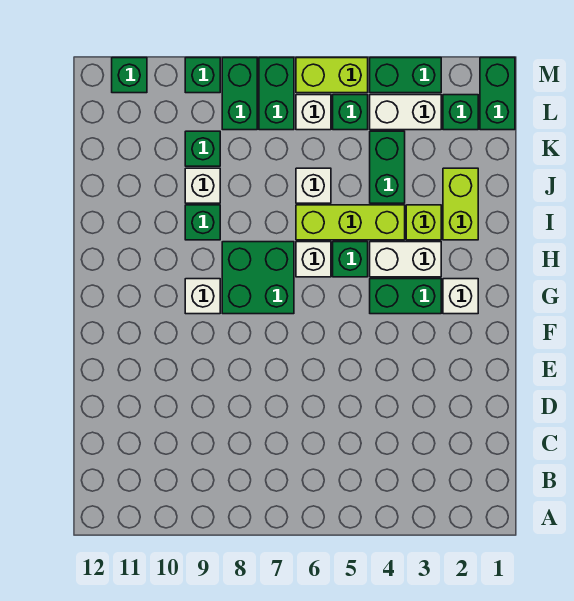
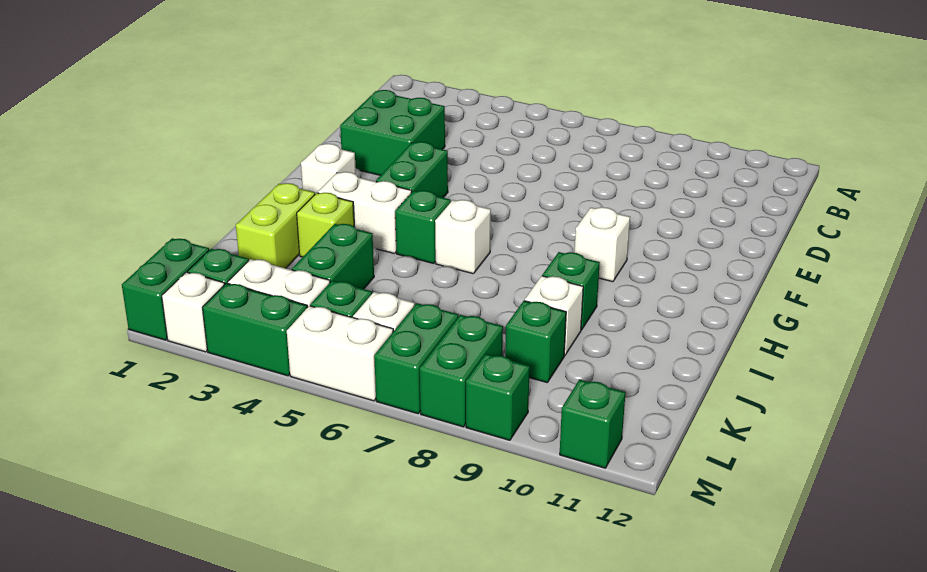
green brick G3:G4 level 1 -> green brick F4:G4 level 1
green brick G7:H8 level 1 -> green brick D2:E3 level 1
lime brick I4:I6 level 1 -> none
white brick J6 level 1 -> white brick M2 level 1
lime brick M5:M6 level 1 -> white brick M5:M6 level 1

